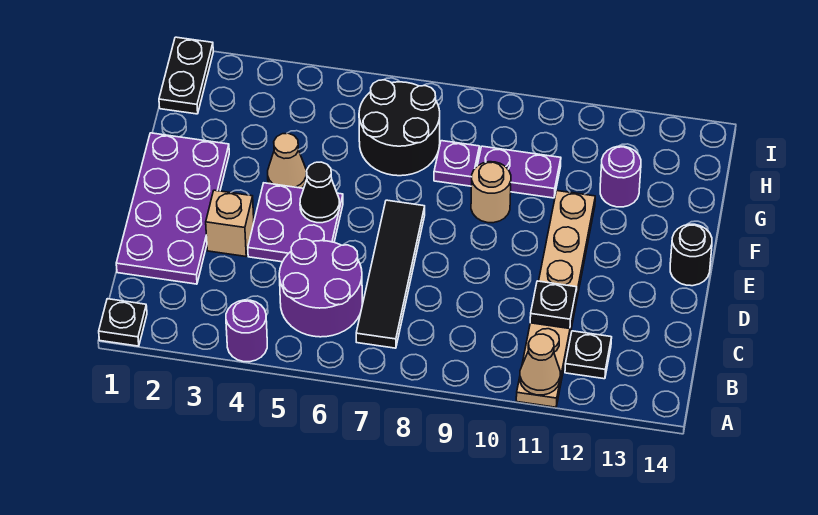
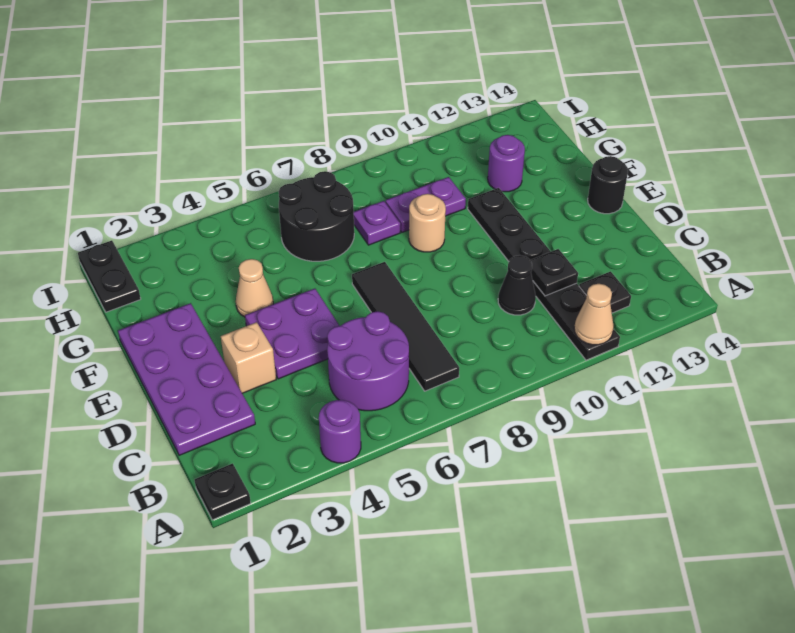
tan plate A11:F11 level 1 -> black plate A11:F11 level 1
black cone E5 level 2 -> black cone C10 level 1

